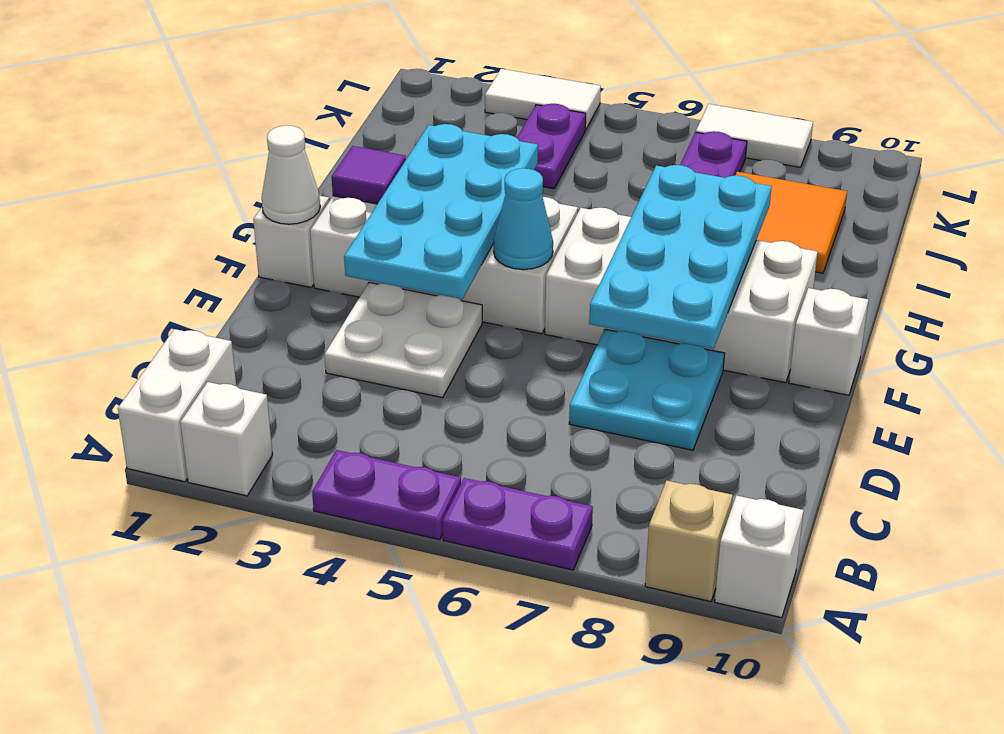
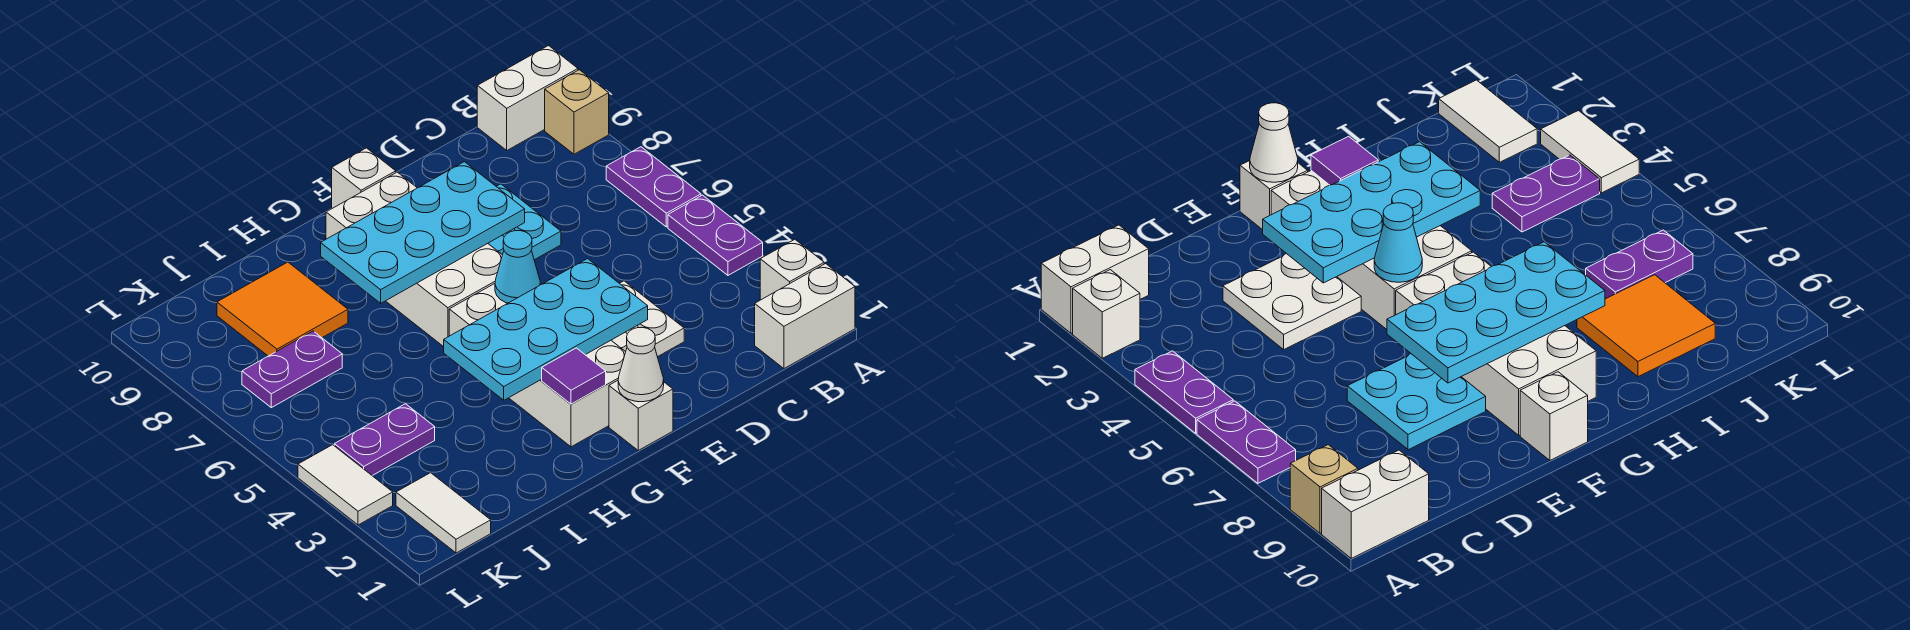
white brick A10 level 1 -> white brick A10:B10 level 1
white tile L7:L8 level 1 -> white tile K1:K2 level 1

